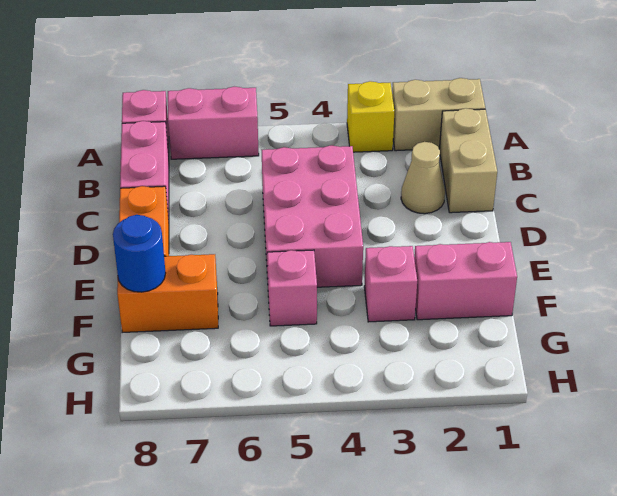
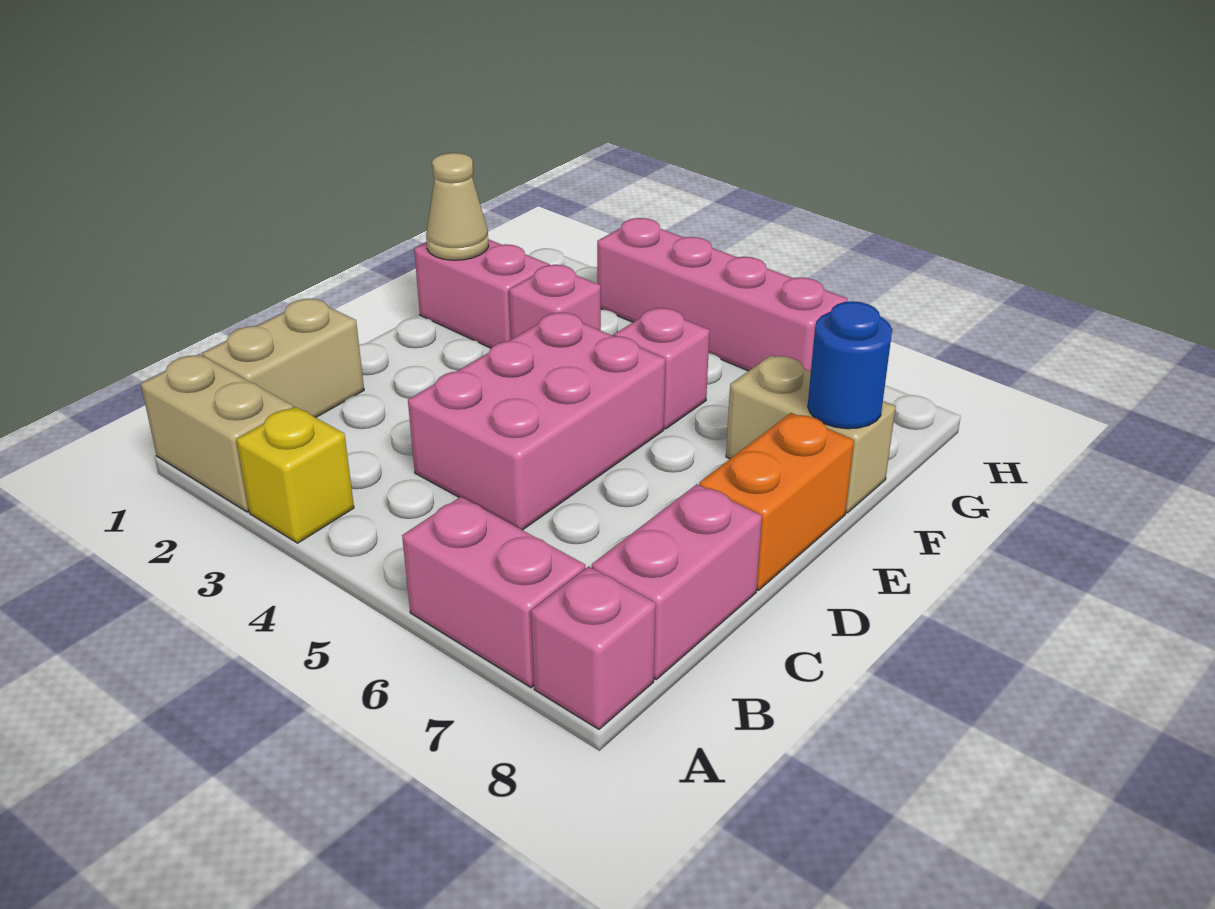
tan cone C2 level 1 -> tan cone F1 level 2
orange brick F7:F8 level 1 -> tan brick F7:F8 level 1
none -> pink brick H3:H6 level 1

